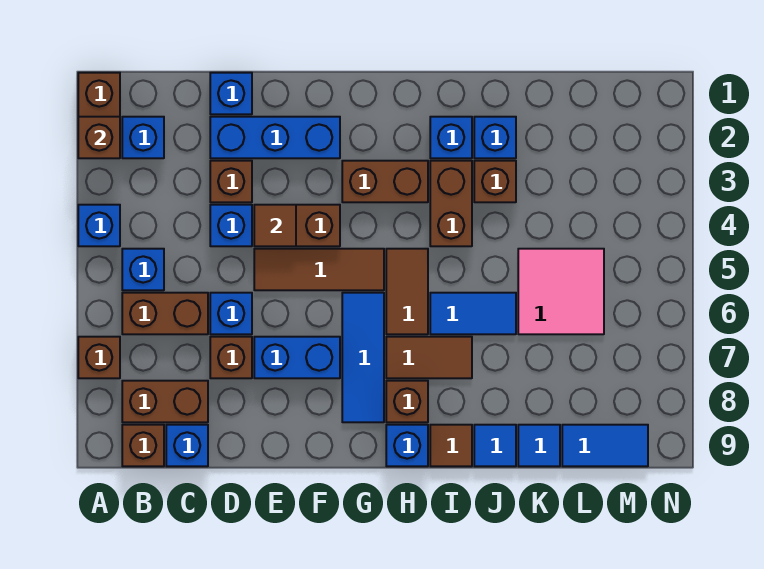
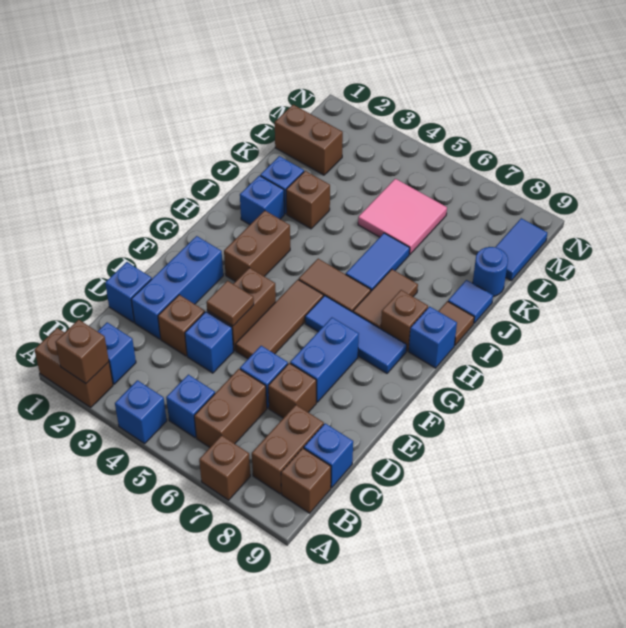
brown brick I3:I4 level 1 -> brown brick L1:L2 level 1
blue tile K9 level 1 -> blue round brick K9 level 1

